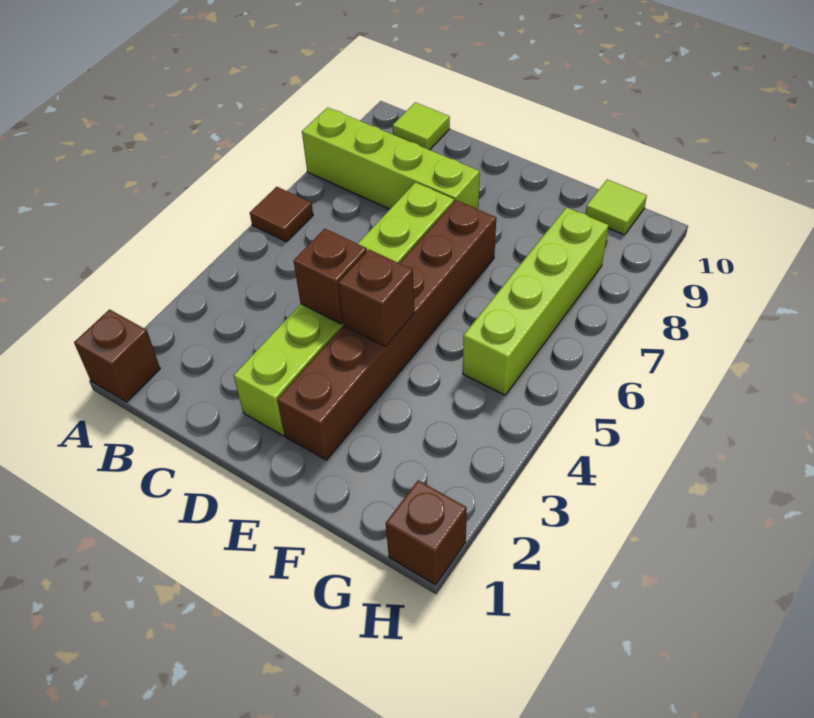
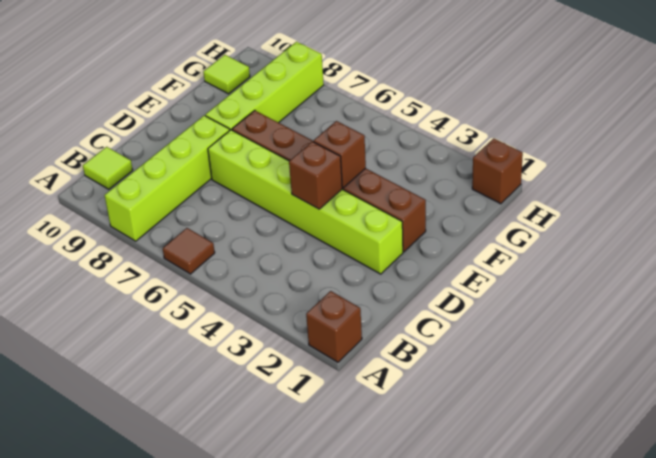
lime brick G5:G8 level 1 -> lime brick E8:H8 level 1

